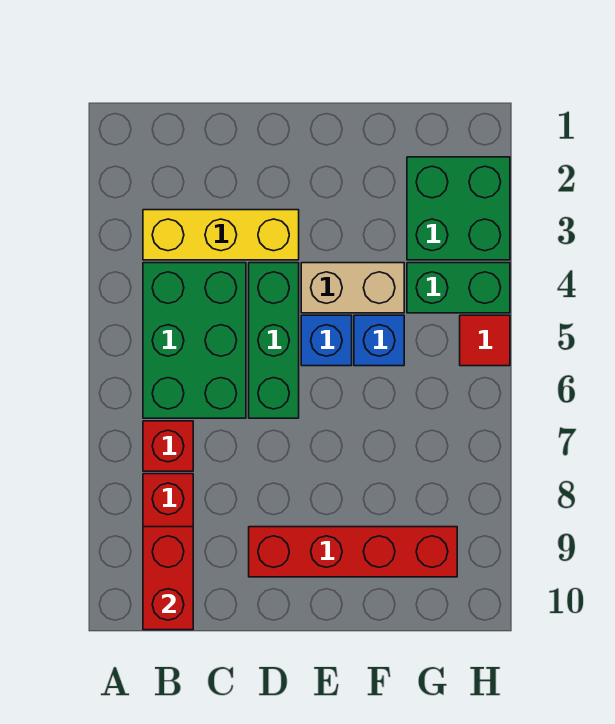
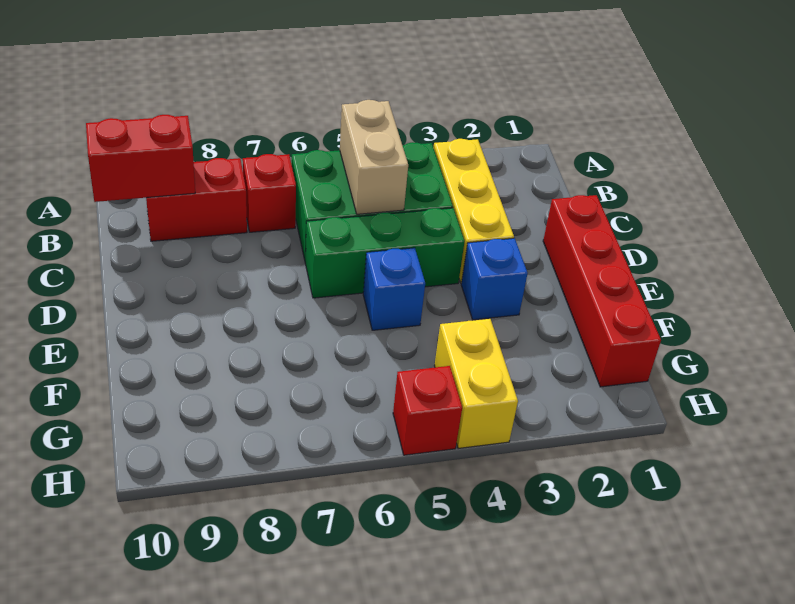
red brick D9:G9 level 1 -> red brick D1:G1 level 1
tan brick E4:F4 level 1 -> tan brick B5:C5 level 2
blue brick F5 level 1 -> blue brick E3 level 1
green brick G2:H3 level 1 -> none
green brick G4:H4 level 1 -> yellow brick G4:H4 level 1
red tile H5 level 1 -> red brick H5 level 1

